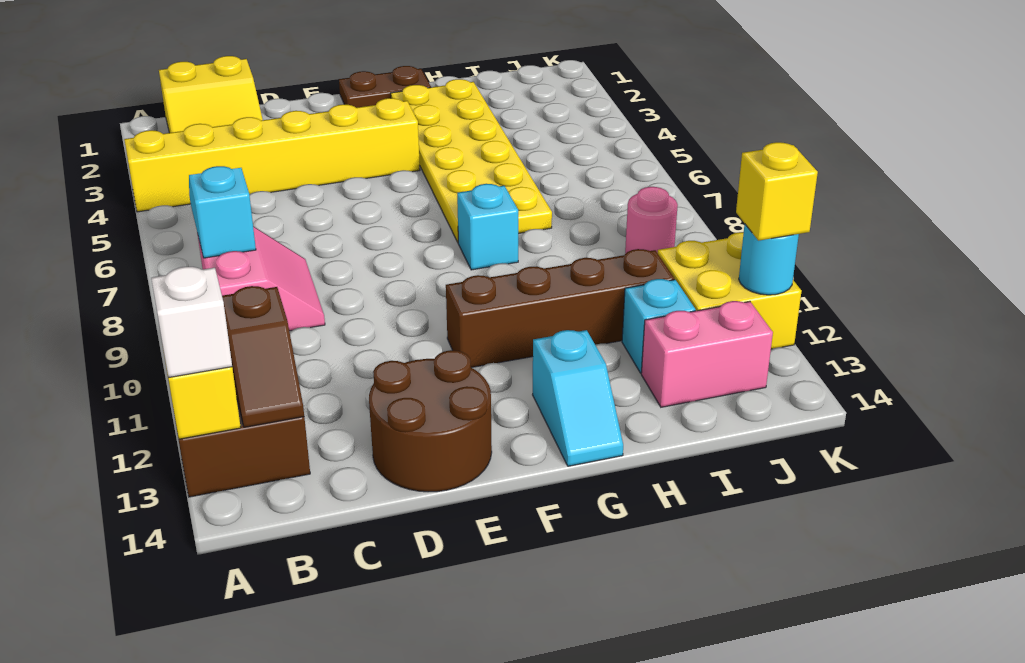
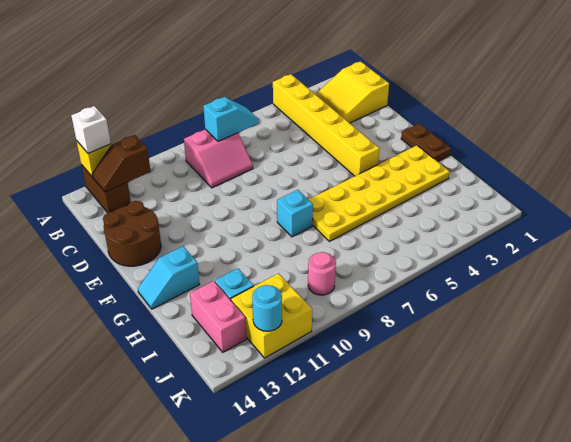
brown brick F11:I11 level 1 -> none
yellow brick K12 level 3 -> none

